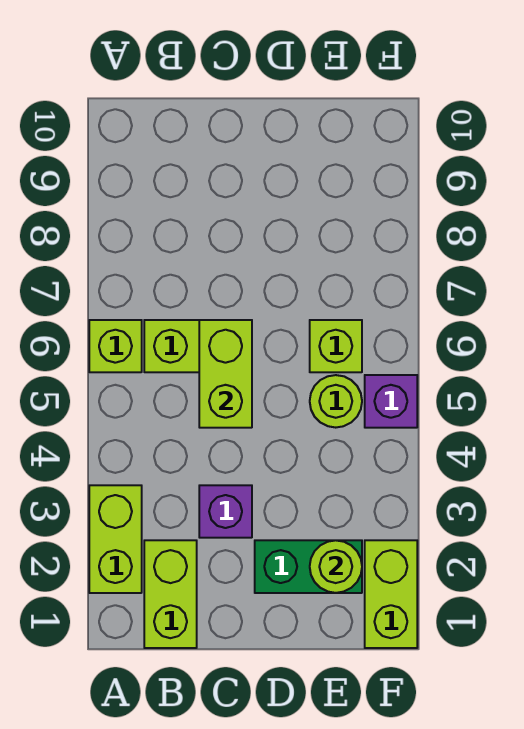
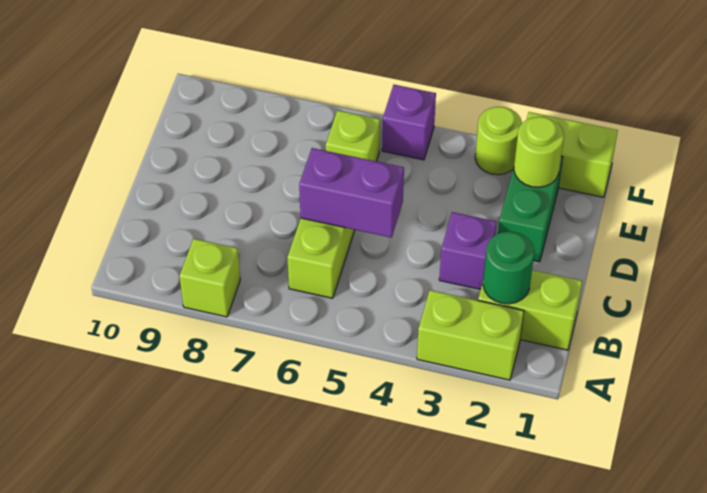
lime brick A6 level 1 -> lime brick A8 level 1
none -> green round brick B2 level 2
lime brick C5:C6 level 2 -> purple brick C5:C6 level 2
lime round brick E5 level 1 -> lime round brick F3 level 1

